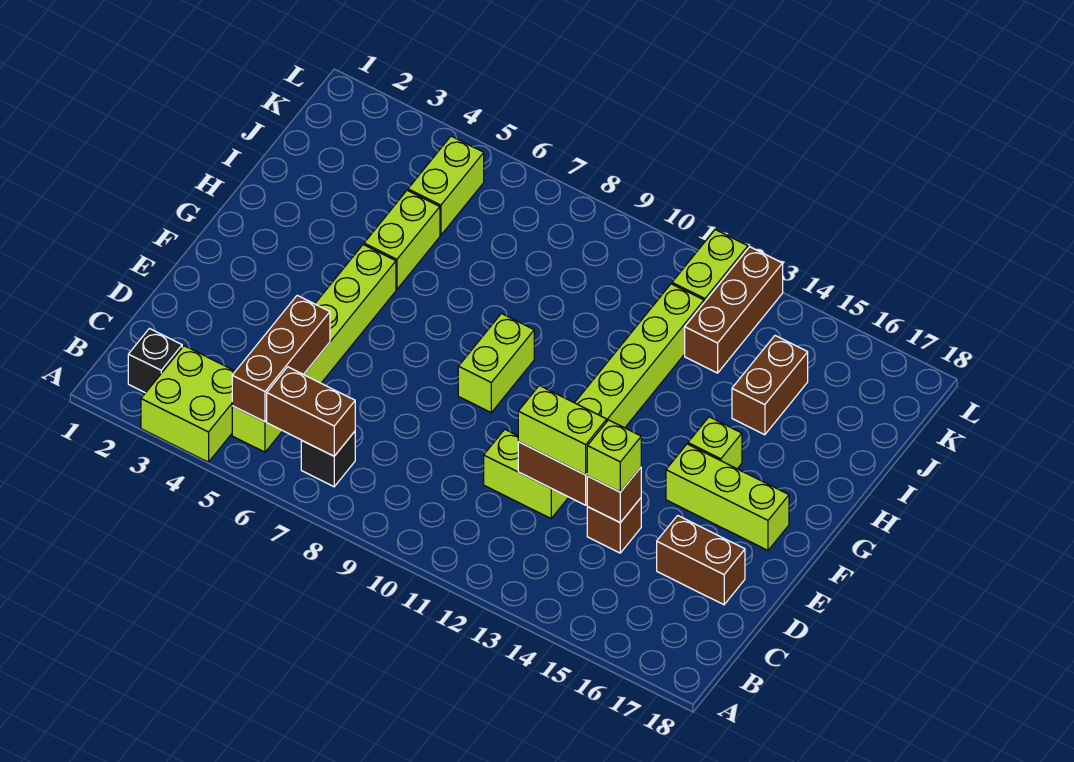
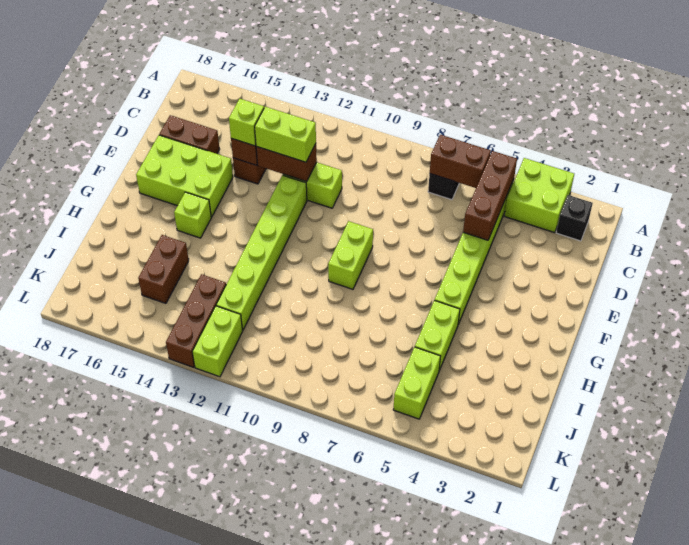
lime brick F15:F17 level 1 -> lime brick E15:F17 level 1

